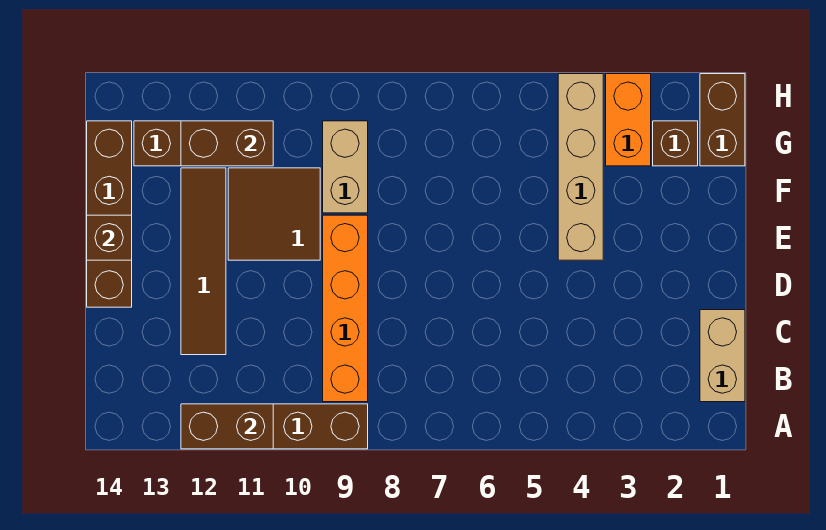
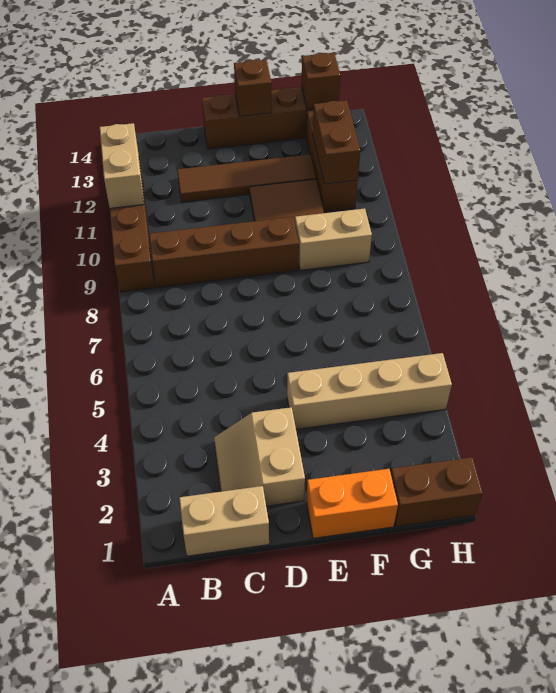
brown brick A11:A12 level 2 -> tan brick A11:A12 level 2
orange brick B9:E9 level 1 -> brown brick B9:E9 level 1
none -> tan slope C2:D3 level 1 top D
brown brick G2 level 1 -> brown brick G14 level 2
orange brick G3:H3 level 1 -> orange brick E1:F1 level 1

